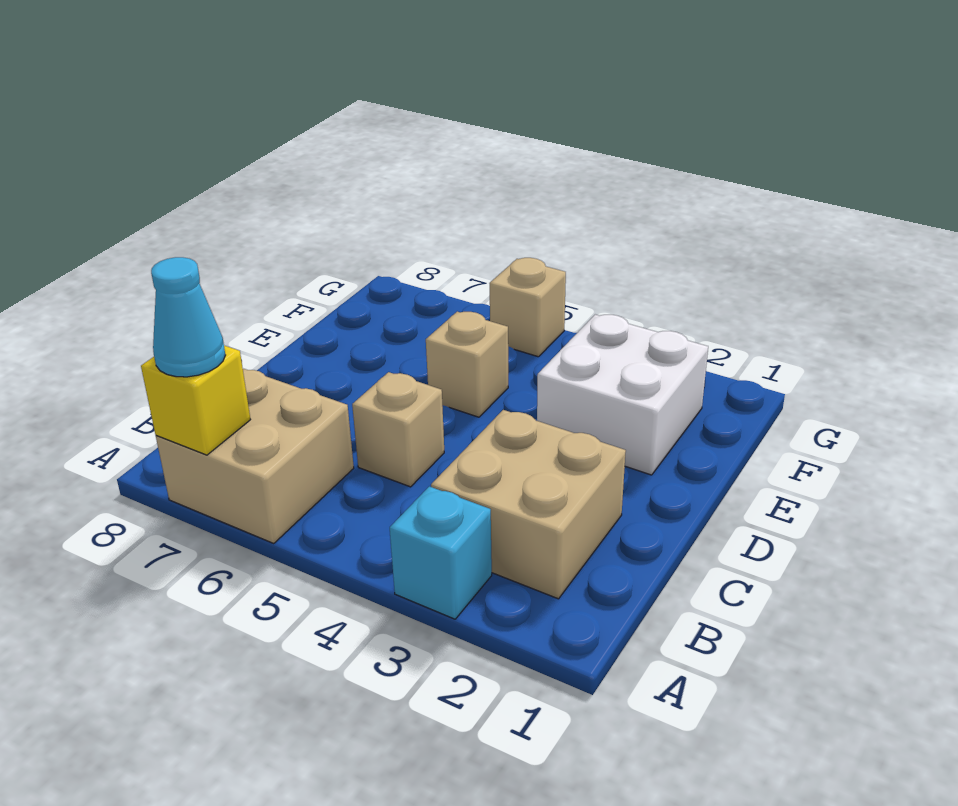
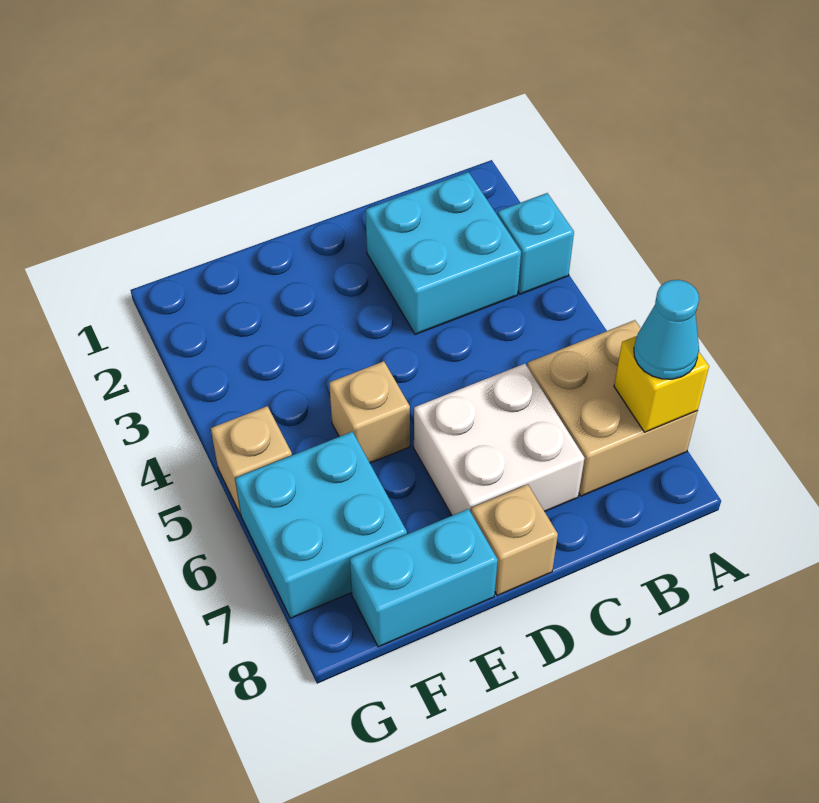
tan brick B2:C3 level 1 -> cyan brick B2:C3 level 1
tan brick C5 level 1 -> tan brick D8 level 1
white brick E2:F3 level 1 -> white brick C6:D7 level 1
none -> cyan brick E8:F8 level 1
none -> cyan brick F6:G7 level 1

